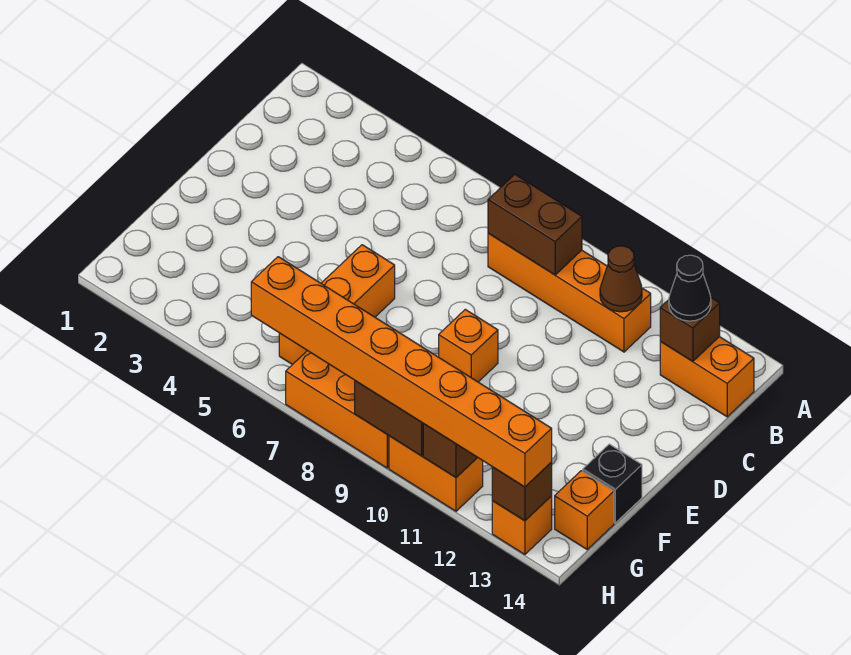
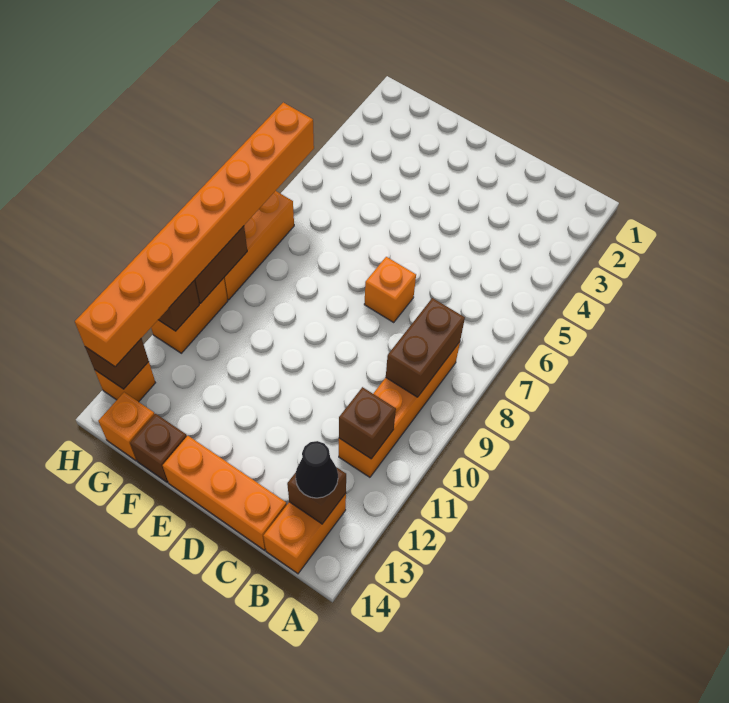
brown cone B11 level 2 -> brown brick B11 level 2
orange brick E6:G6 level 1 -> orange brick C14:E14 level 1
orange brick E9 level 1 -> orange brick D7 level 1
black brick F14 level 1 -> brown brick F14 level 1

